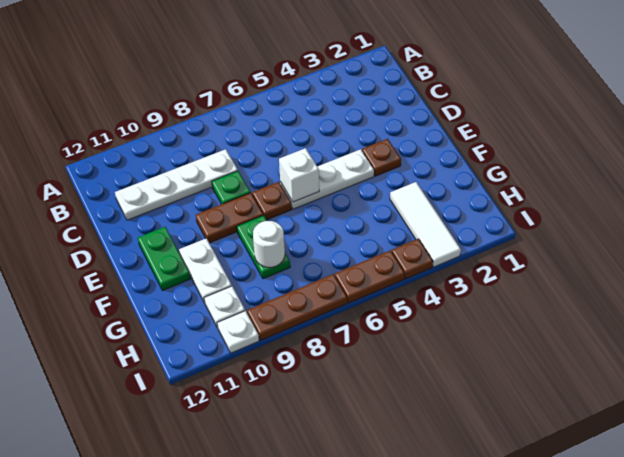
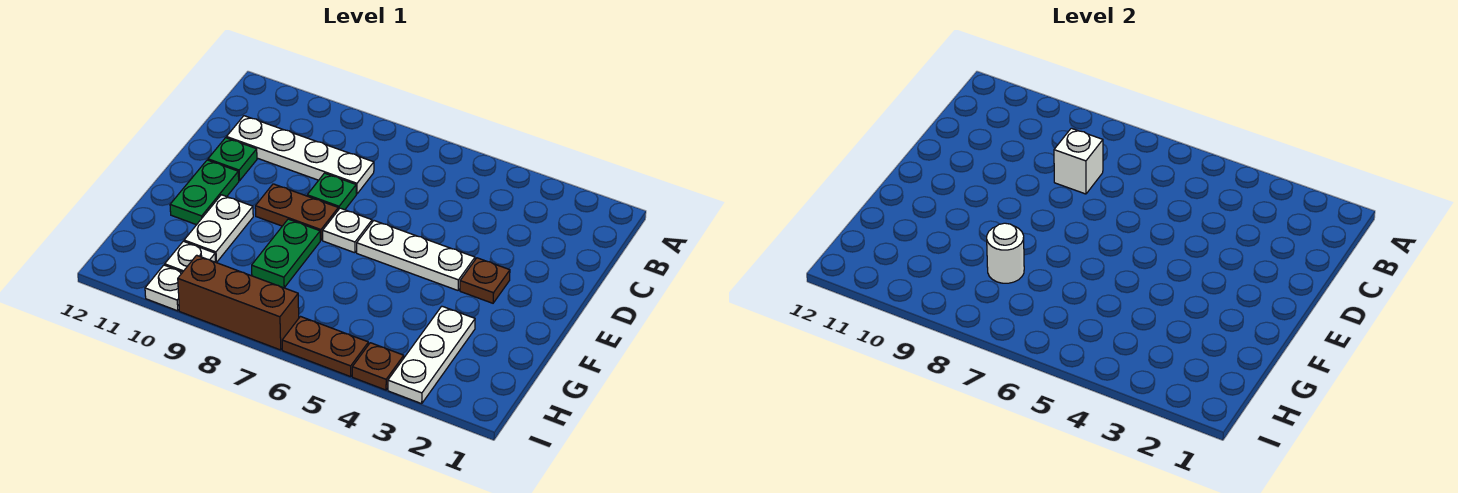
none -> green plate D11 level 1
white brick E6 level 2 -> white brick C8 level 2
brown plate E7 level 1 -> white plate E7 level 1
white tile G3:I3 level 1 -> white plate G3:I3 level 1
brown plate I7:I9 level 1 -> brown brick I7:I9 level 1

